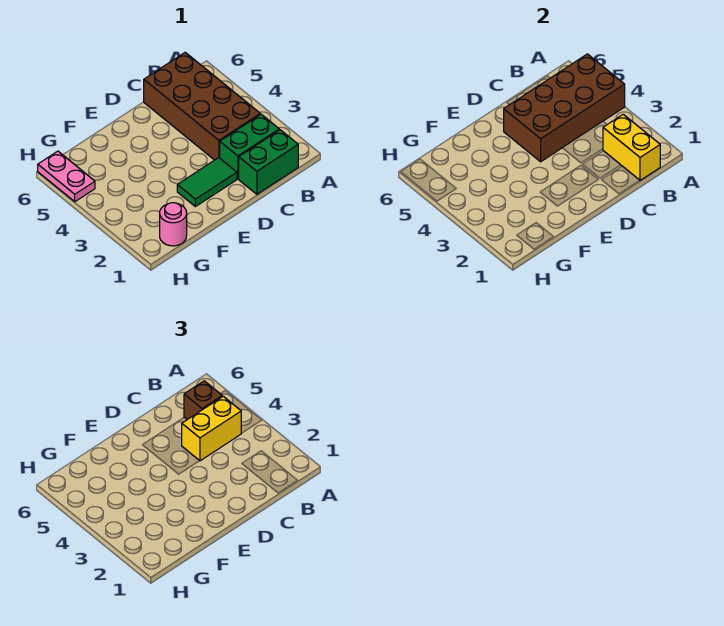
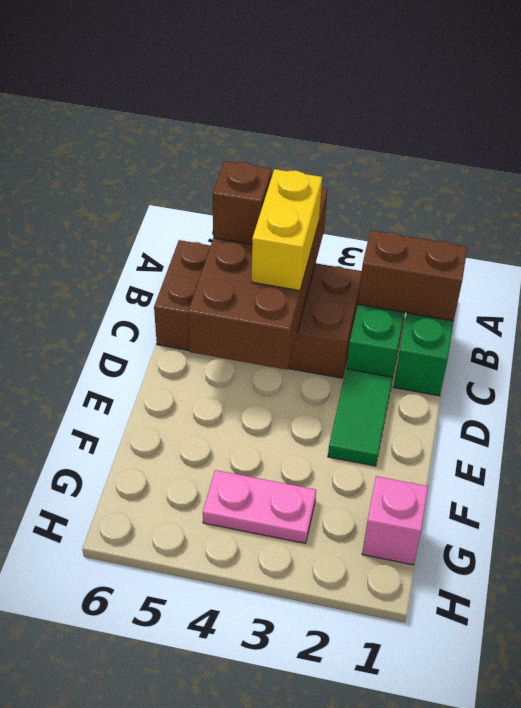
yellow brick B1:B2 level 2 -> brown brick B1:B2 level 2
pink round brick G1 level 1 -> pink brick G1 level 1
pink plate H5:H6 level 1 -> pink plate G3:G4 level 1

